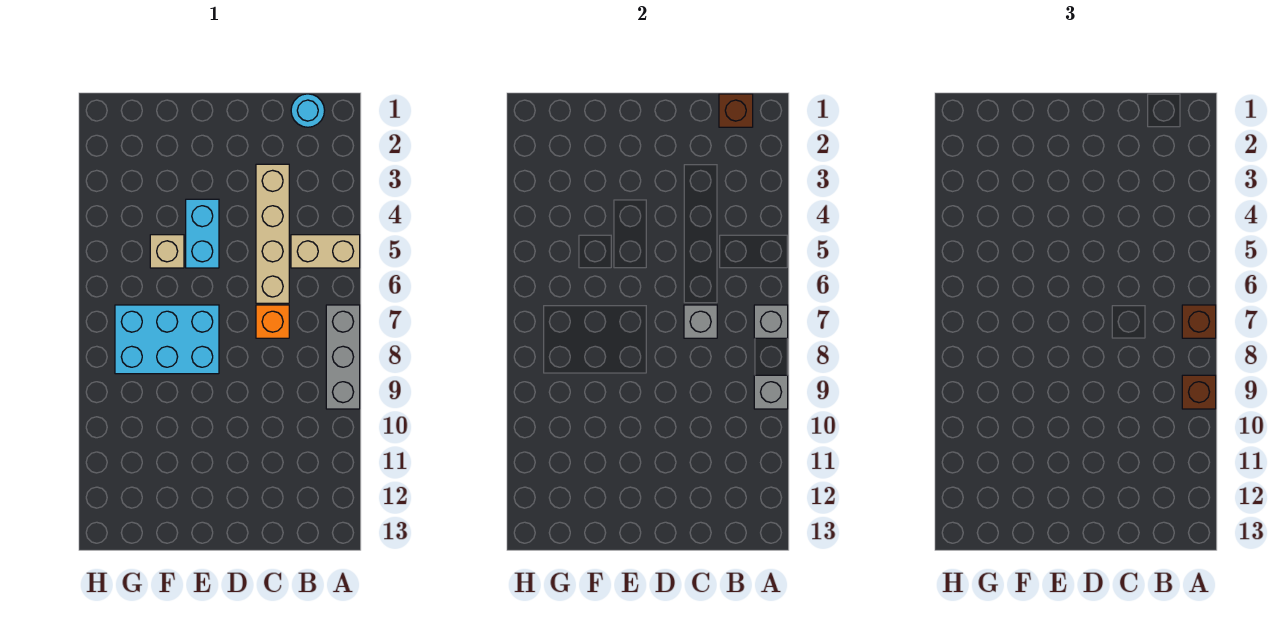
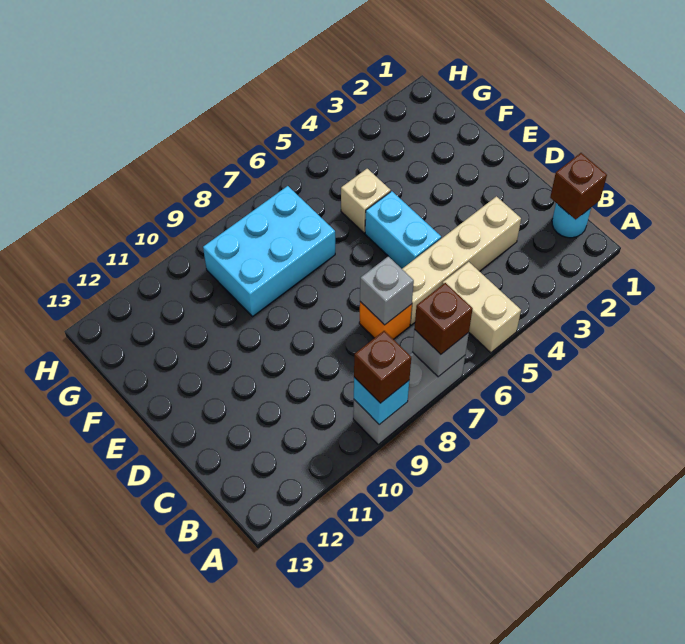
grey brick A9 level 2 -> cyan brick A9 level 2
cyan brick E4:E5 level 1 -> cyan brick D5:E5 level 1
cyan brick E7:G8 level 1 -> cyan brick F7:G9 level 1

